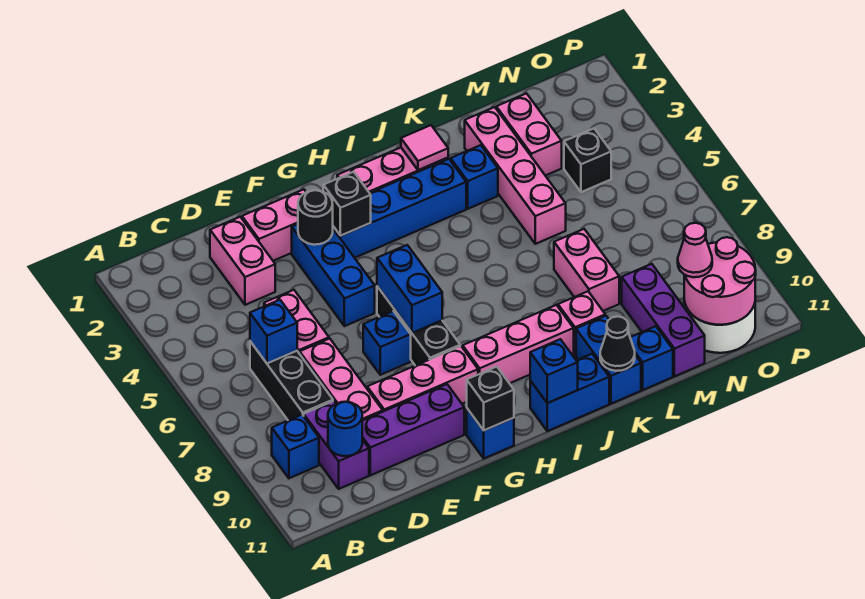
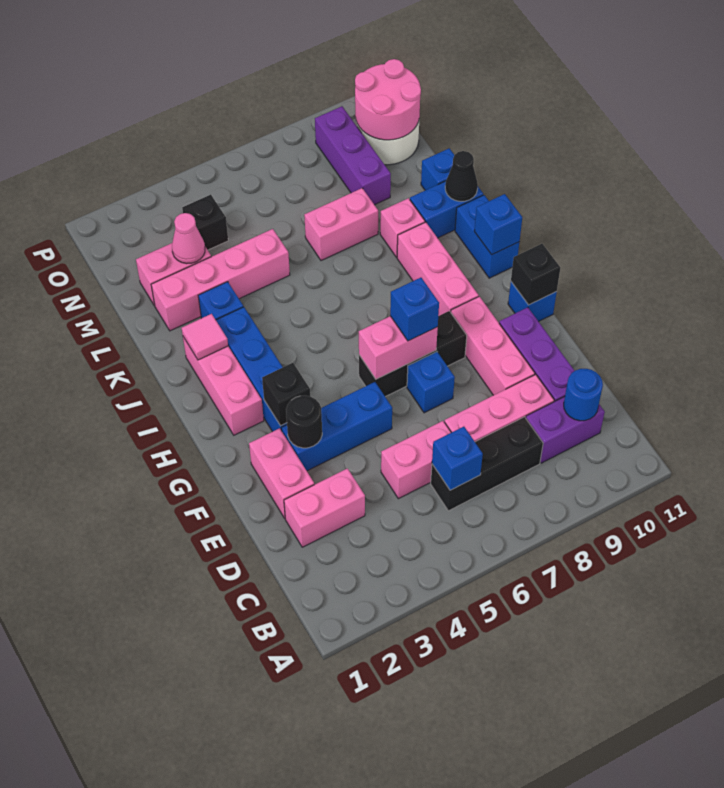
blue brick B9 level 1 -> blue brick G7 level 3
blue brick G6:G7 level 2 -> pink brick G6:G7 level 2
purple brick M9:M11 level 1 -> purple brick M9:O9 level 1
pink cone N10 level 3 -> pink cone M3 level 2

